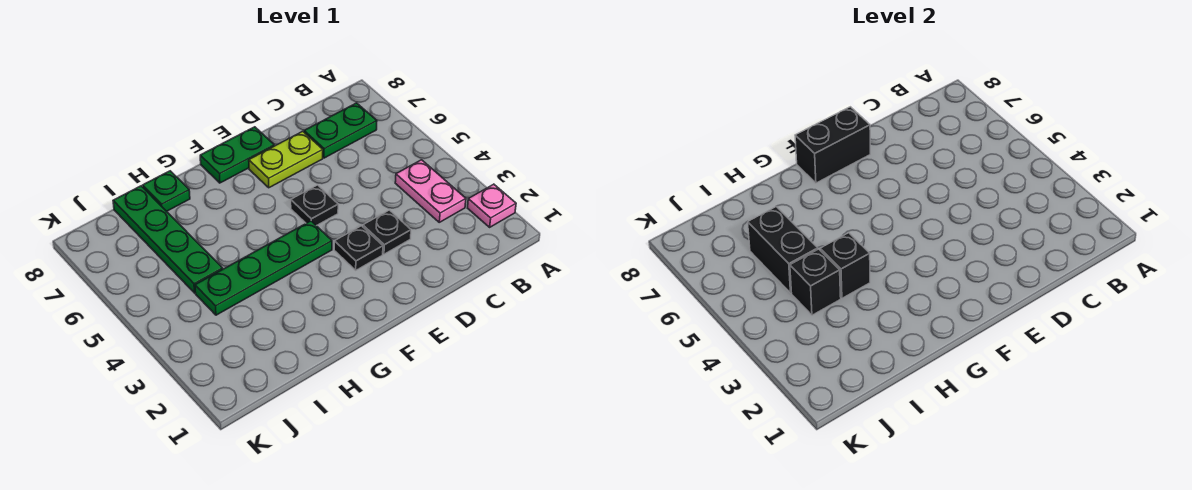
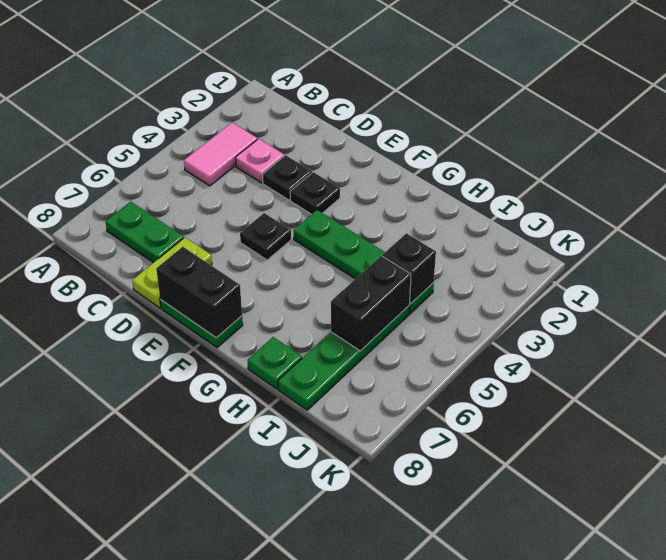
pink plate A2 level 1 -> pink plate C3 level 1
pink plate B3:B4 level 1 -> pink tile B3:B4 level 1
lime plate D7:E7 level 1 -> lime plate D7:D8 level 1
black brick H4 level 2 -> none

